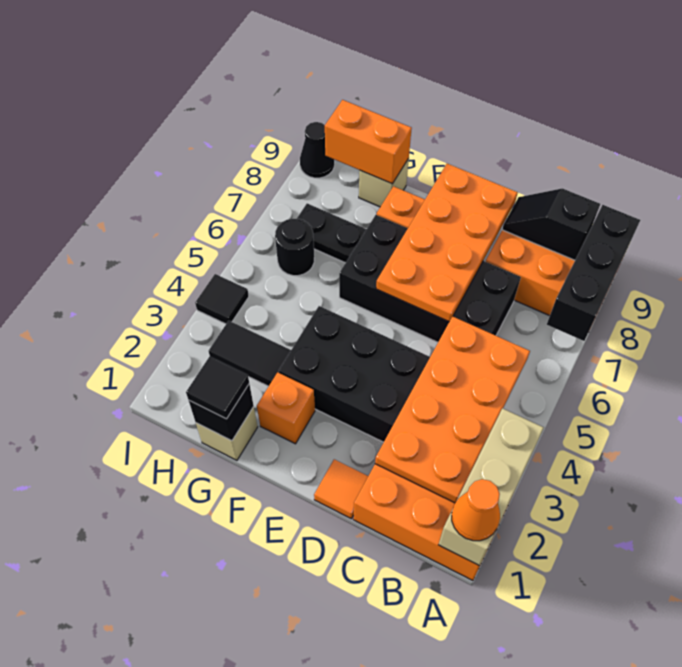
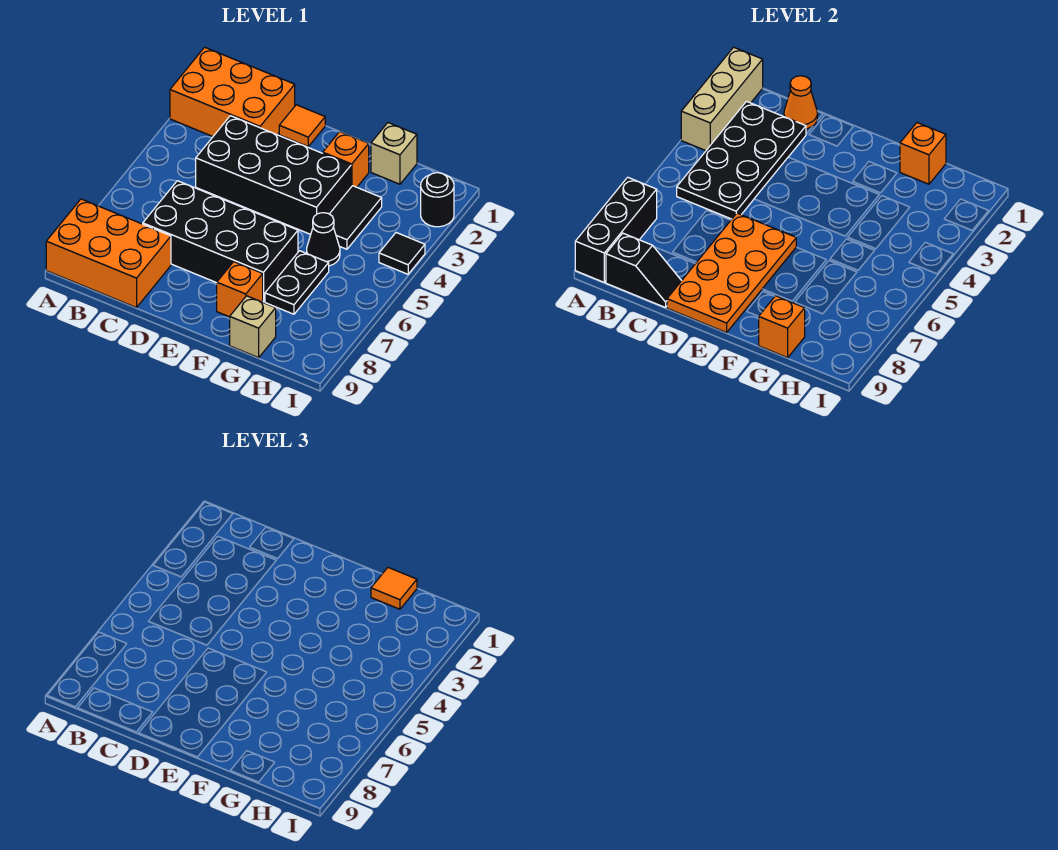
orange cone A1 level 3 -> orange cone C1 level 2
orange plate B2:C5 level 2 -> black plate B2:C5 level 2
black brick G1 level 2 -> orange brick G1 level 2
black tile G1 level 3 -> orange tile G1 level 3
black tile G3:H3 level 1 -> black tile G3:G4 level 1
black plate G7:H7 level 1 -> black plate G6:G7 level 1
orange brick G9:H9 level 2 -> orange brick G9 level 2
black round brick H6 level 1 -> black round brick I2 level 1
black cone I9 level 1 -> black cone G5 level 1

